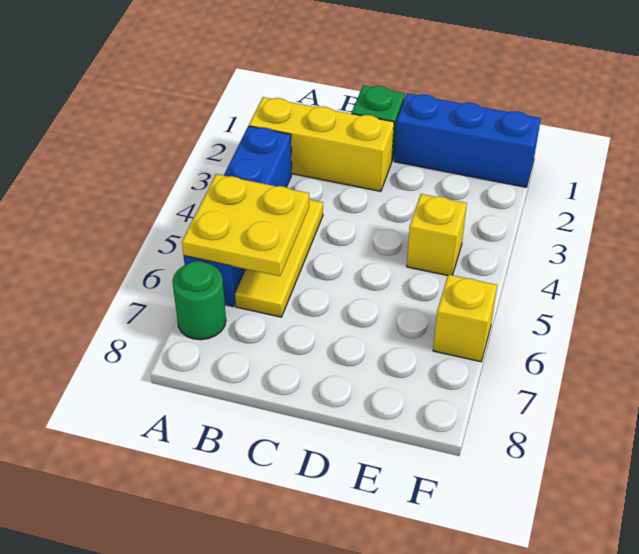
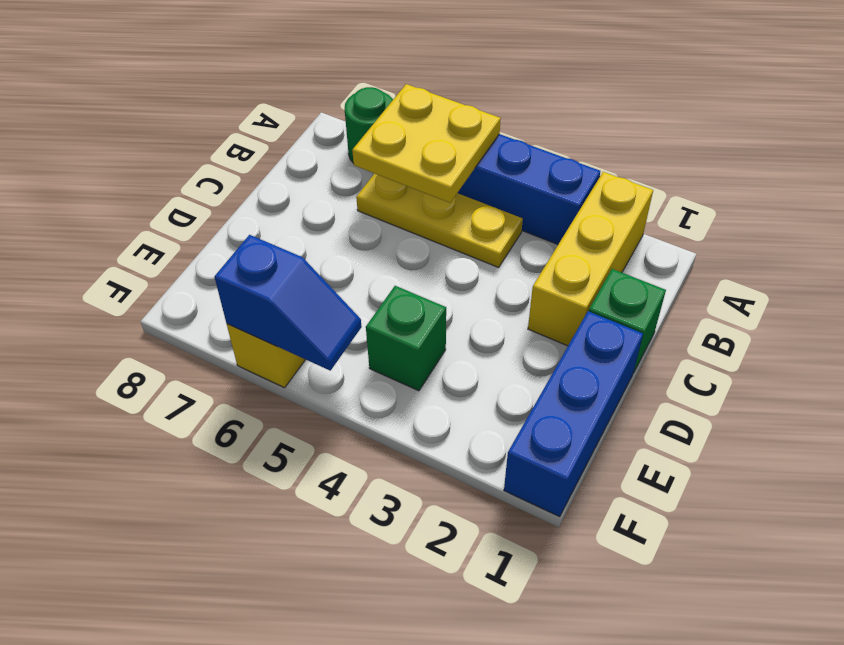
yellow tile B4:B6 level 1 -> yellow plate B4:B6 level 1
yellow brick E4 level 1 -> green brick E4 level 1
none -> blue slope F5:F6 level 2 top 6

